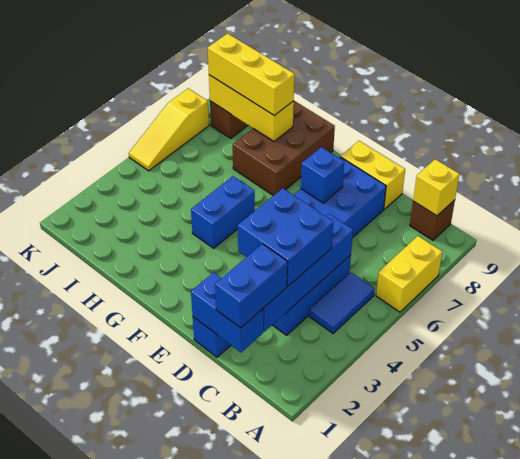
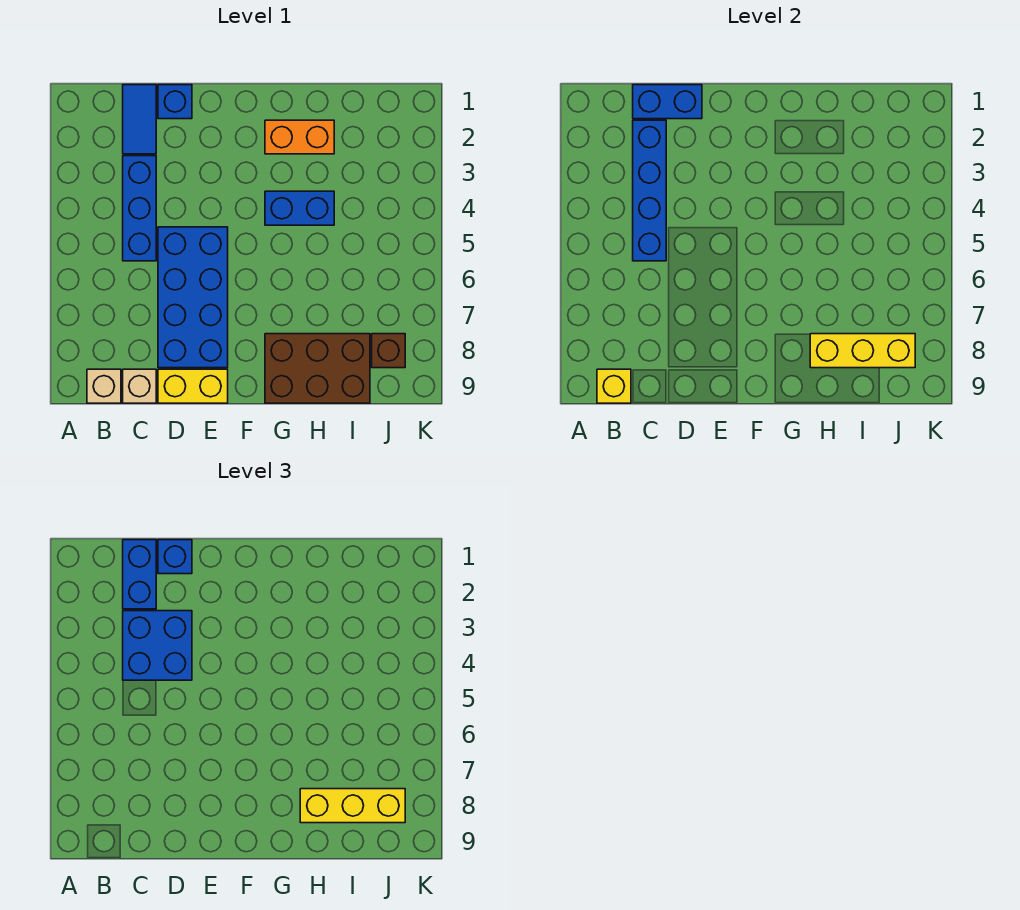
yellow brick A6:A7 level 1 -> none
blue tile B4:B5 level 1 -> blue tile C1:C2 level 1
brown brick B9 level 1 -> tan brick B9 level 1
none -> tan brick C9 level 1
blue brick E7 level 2 -> blue brick D1 level 3
none -> orange brick G2:H2 level 1
blue brick G4:G5 level 1 -> blue brick G4:H4 level 1
brown brick G7:H9 level 1 -> brown brick G8:I9 level 1
yellow slope K5:K7 level 1 top 7 -> none

